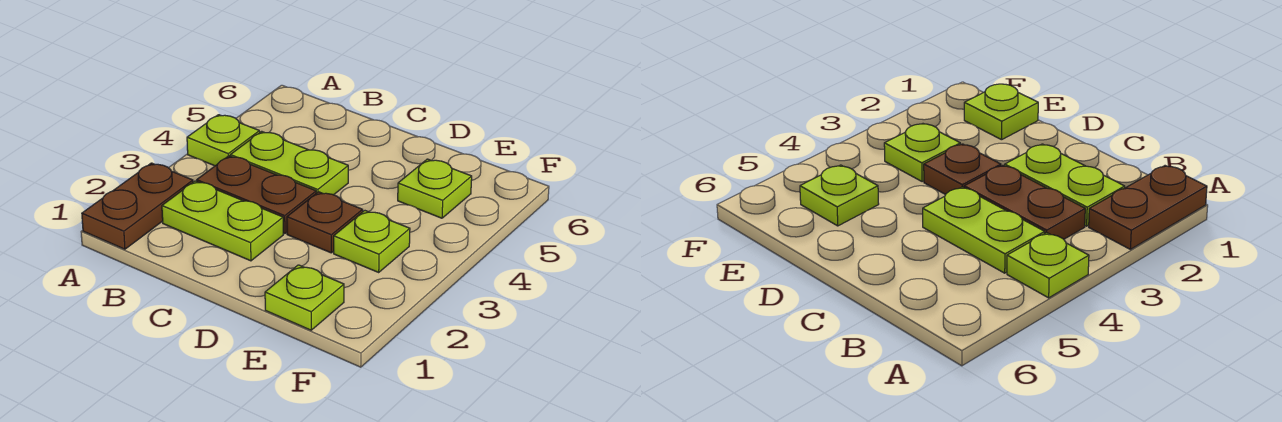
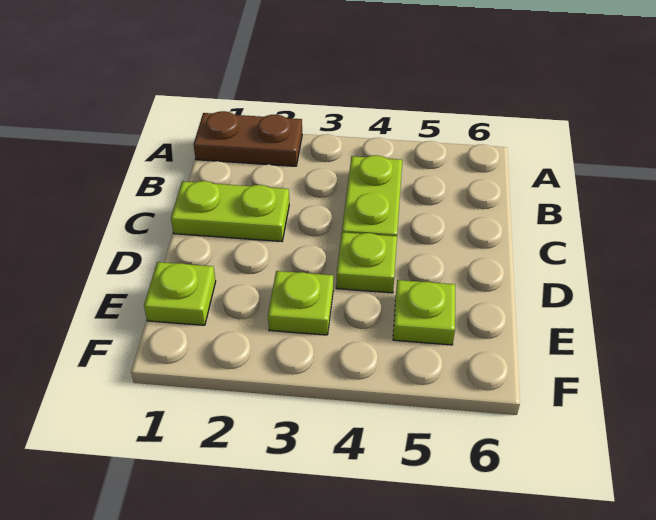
lime plate A4 level 1 -> lime plate D4 level 1
lime plate B2:C2 level 1 -> lime plate C1:C2 level 1
brown plate B3:C3 level 1 -> none
brown plate D3 level 1 -> none

